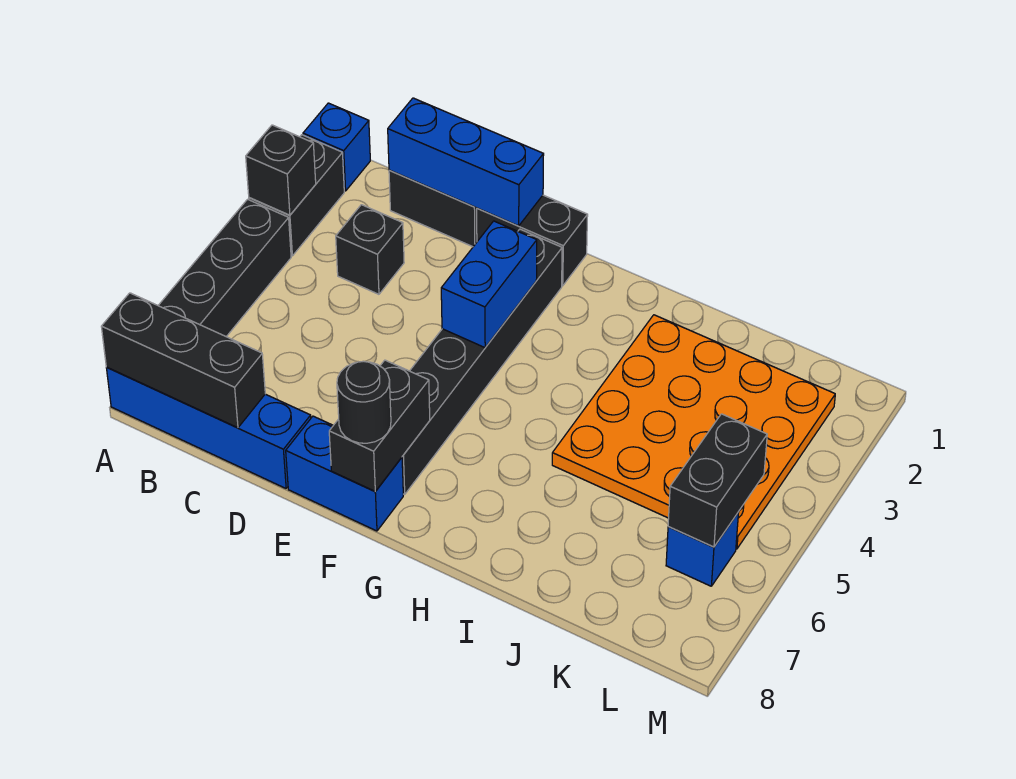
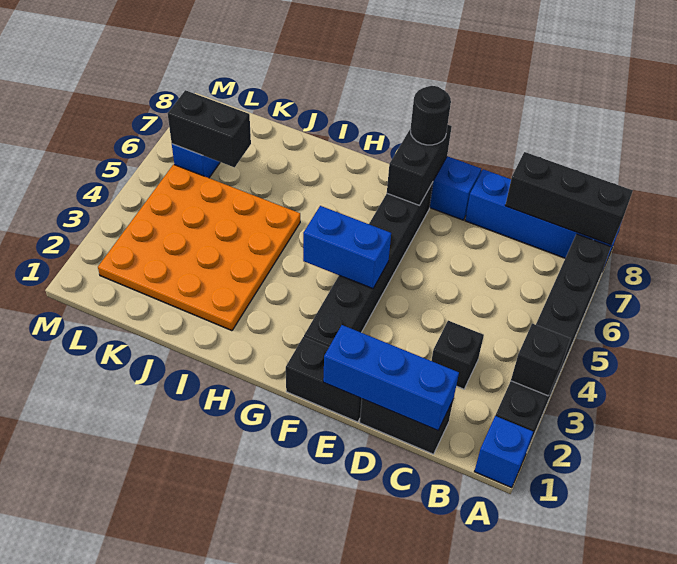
blue brick F3:F4 level 2 -> blue brick F4:G4 level 2
black brick L5:L6 level 2 -> black brick K6:L6 level 2

